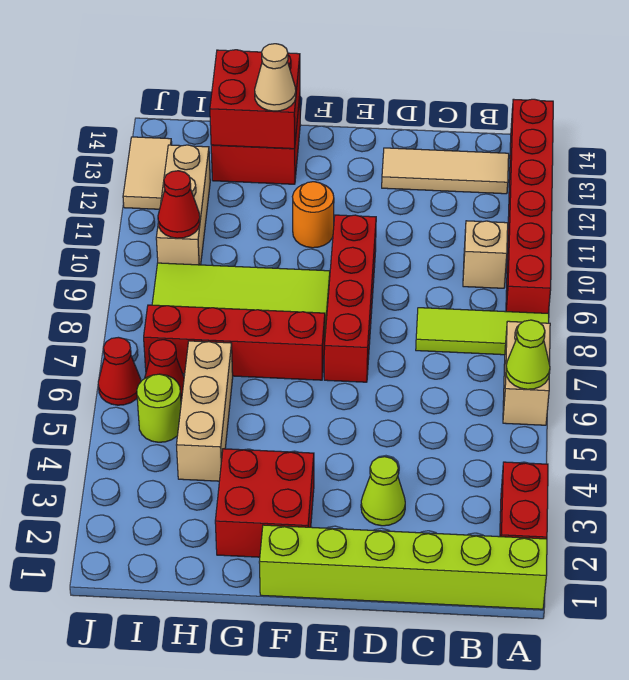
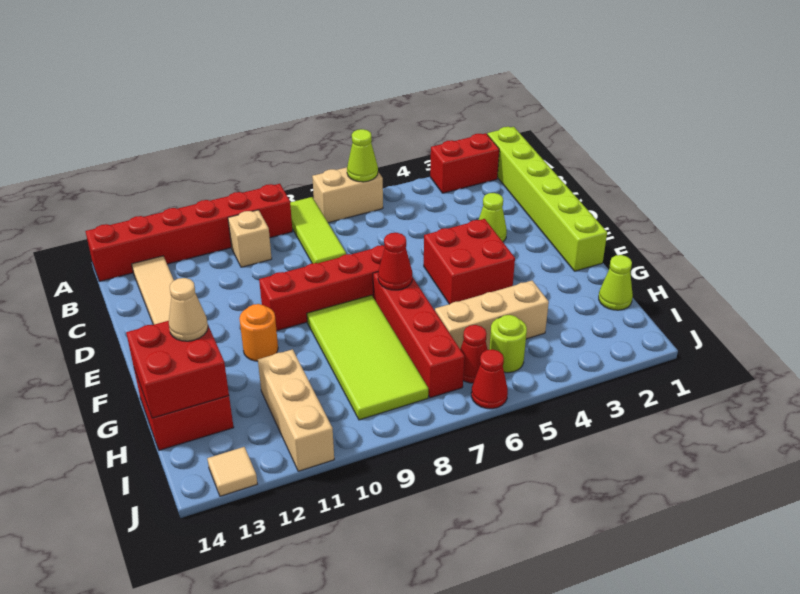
red brick F2:G3 level 1 -> red brick E4:F5 level 1
none -> lime cone H1 level 1
tan brick I10:I12 level 1 -> tan brick H11:J11 level 1
red cone I10 level 2 -> red cone F7 level 2
tan tile J12:J13 level 1 -> tan tile J13 level 1

